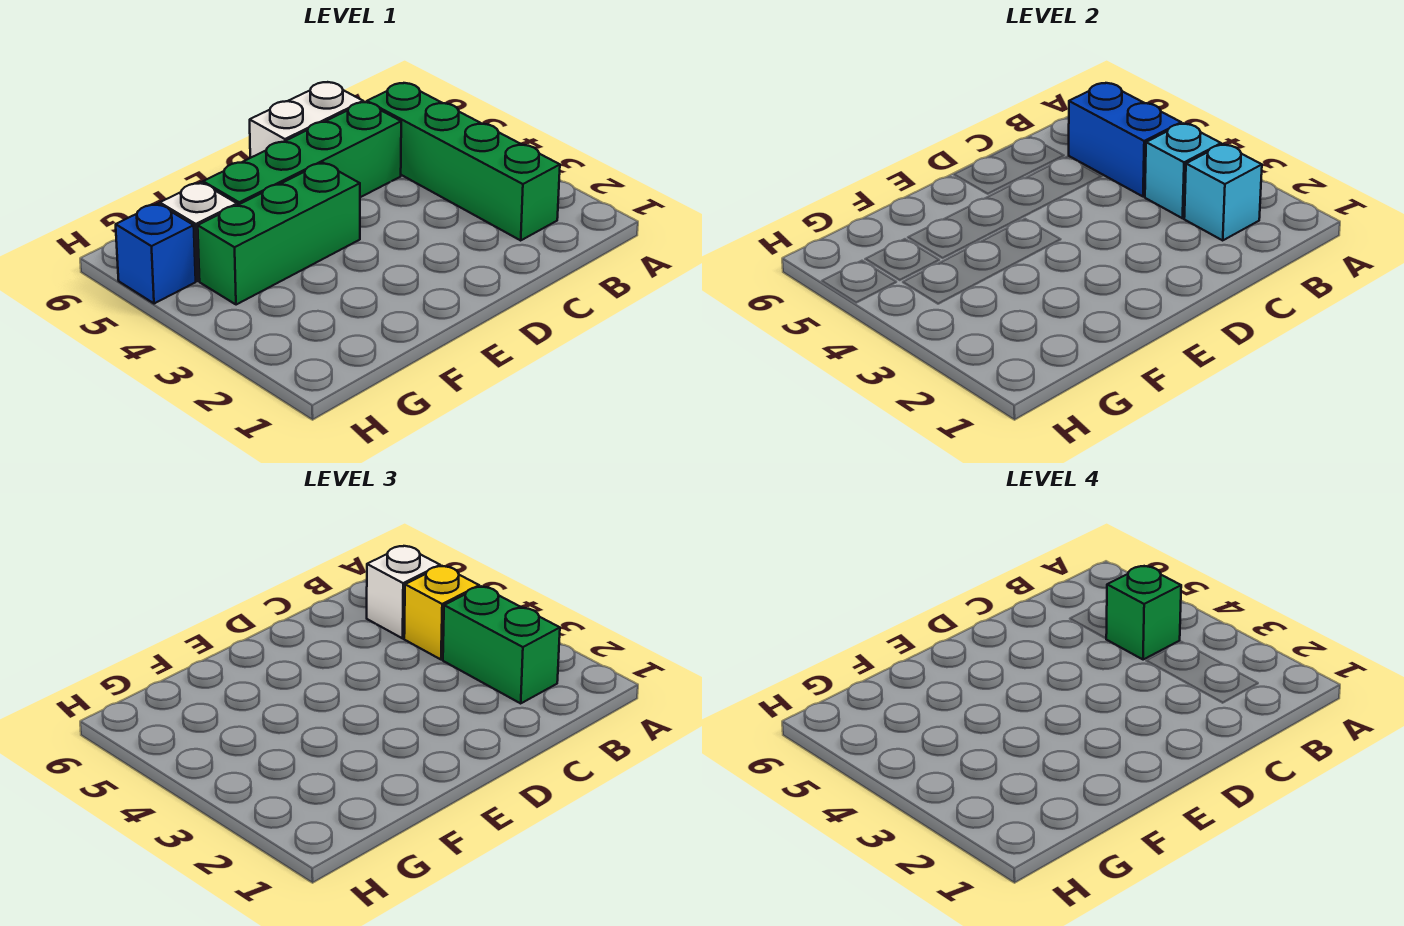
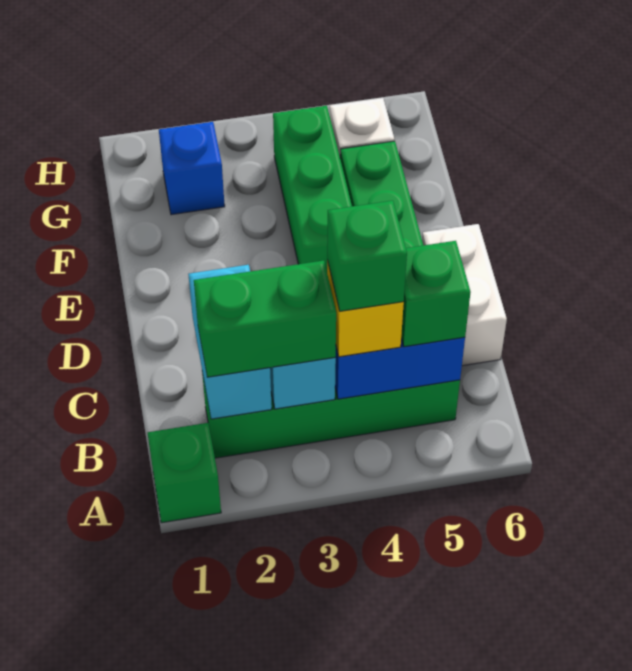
none -> green brick A1 level 1
cyan brick B2 level 2 -> cyan brick B2:C2 level 2
white brick B5 level 3 -> green brick B5 level 3
blue brick H5 level 1 -> blue brick G2 level 1

